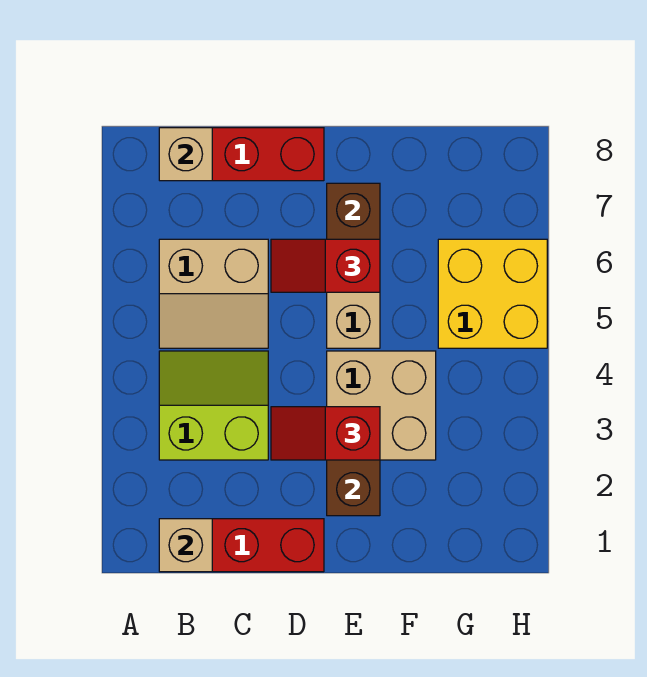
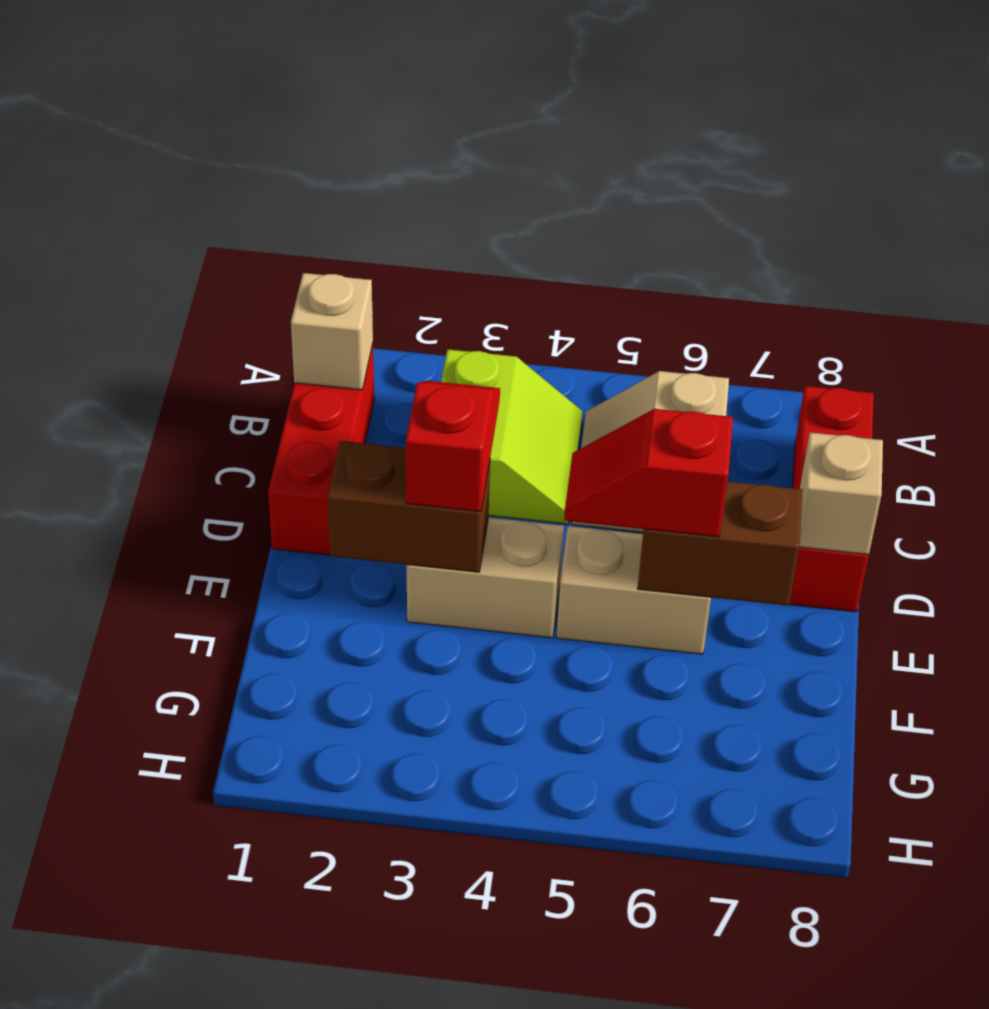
tan brick B8 level 2 -> tan brick D8 level 2
red slope D6:E6 level 3 top E -> red slope E5:E6 level 3 top 6
tan brick E3:F4 level 1 -> tan brick E3:E4 level 1
yellow brick G5:H6 level 1 -> none

